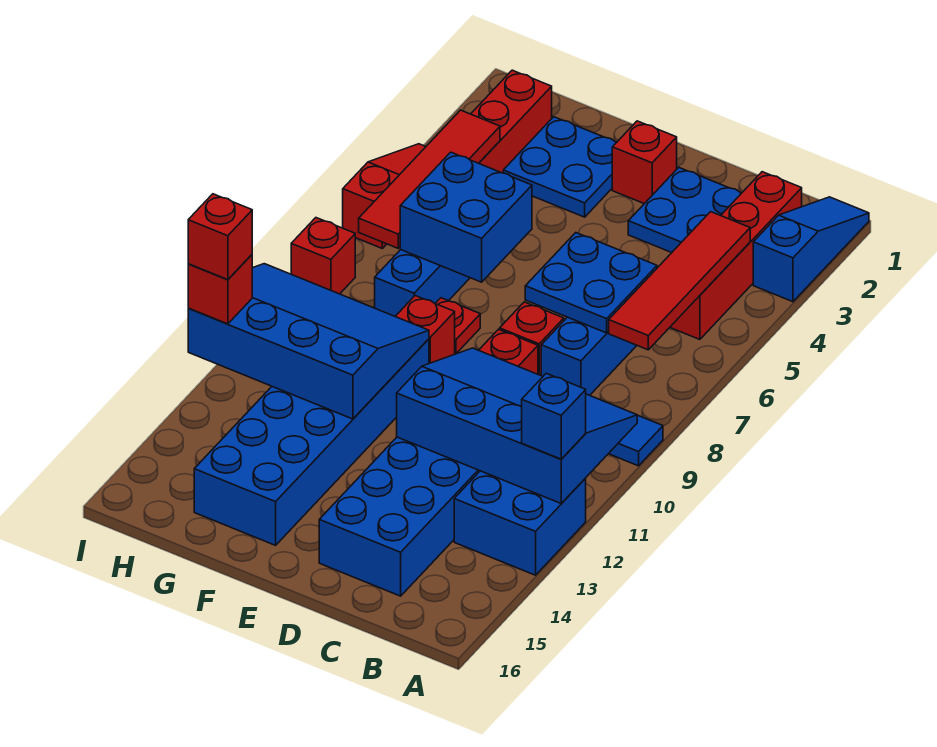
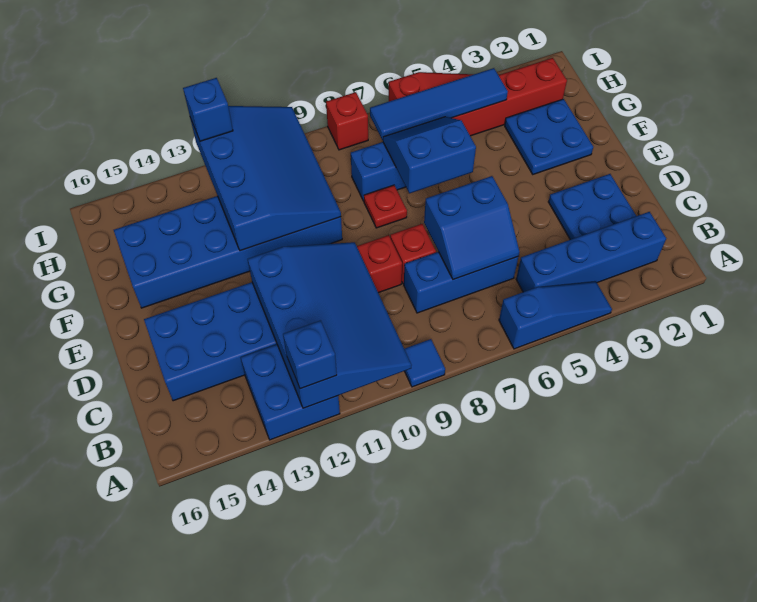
blue slope A1:A3 level 1 top 3 -> blue slope A4:A6 level 1 top 6
red brick B2:B5 level 1 -> blue brick B2:B5 level 1
red tile B4:B7 level 2 -> none
blue plate C6:D7 level 2 -> blue slope C6:D7 level 2 top D
red brick E2 level 1 -> none
blue brick F6:G7 level 2 -> blue slope F6:G7 level 2 top F
red brick F9 level 1 -> none
red tile H4:H7 level 2 -> blue tile H4:H7 level 2
red brick I12 level 3 -> blue brick I12 level 3
red brick I12 level 4 -> none

